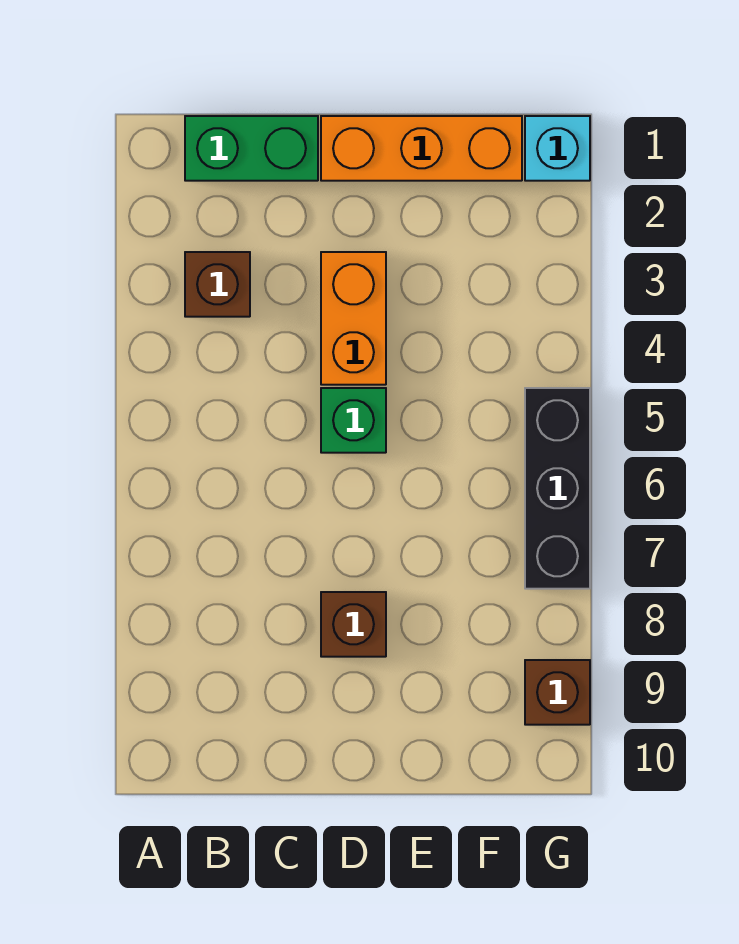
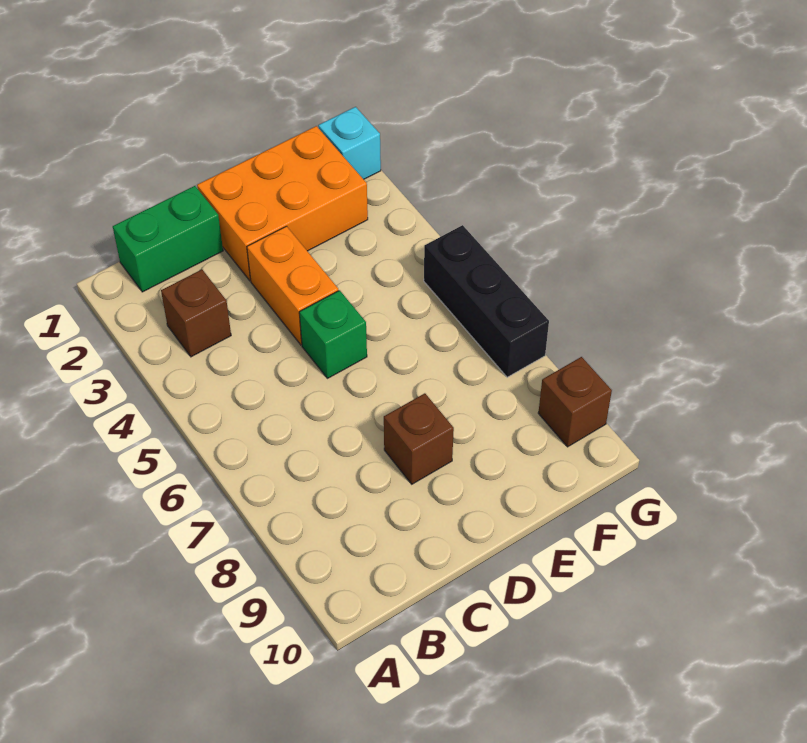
orange brick D1:F1 level 1 -> orange brick D1:F2 level 1

